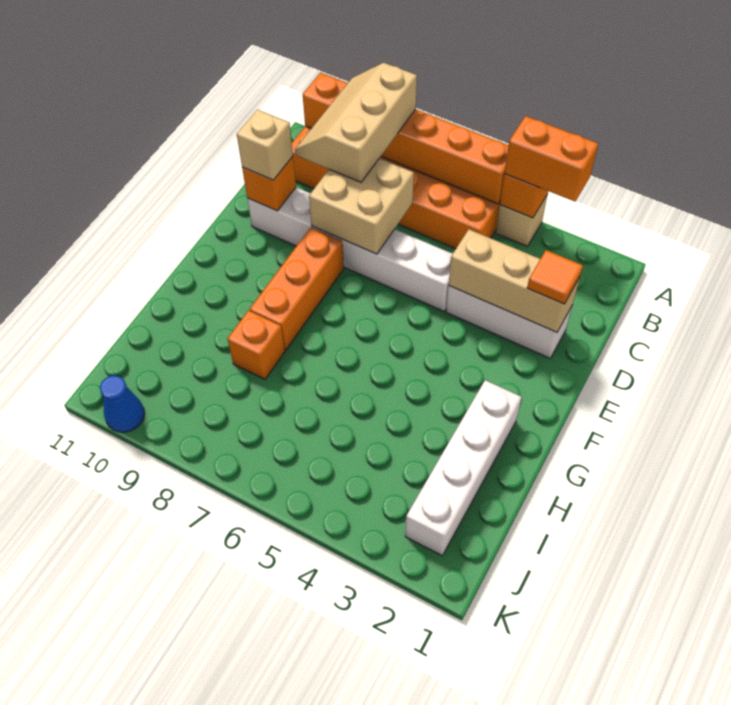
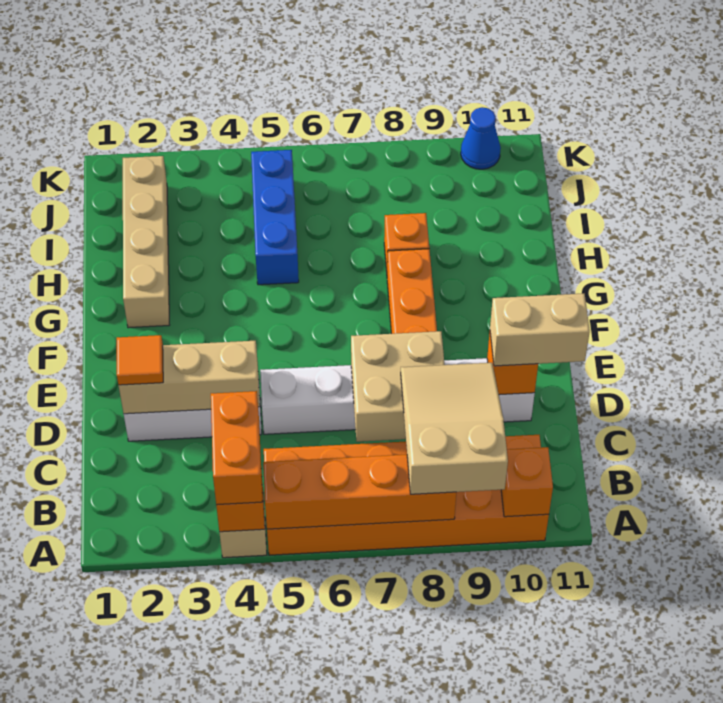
orange brick A3:A4 level 3 -> orange brick A4:B4 level 3
tan slope A8:C9 level 3 top 8 -> tan slope A8:C9 level 3 top A
tan brick D10 level 3 -> tan brick D10:D11 level 3
white brick G2:J2 level 1 -> tan brick G2:J2 level 1
none -> blue brick H5:J5 level 1

